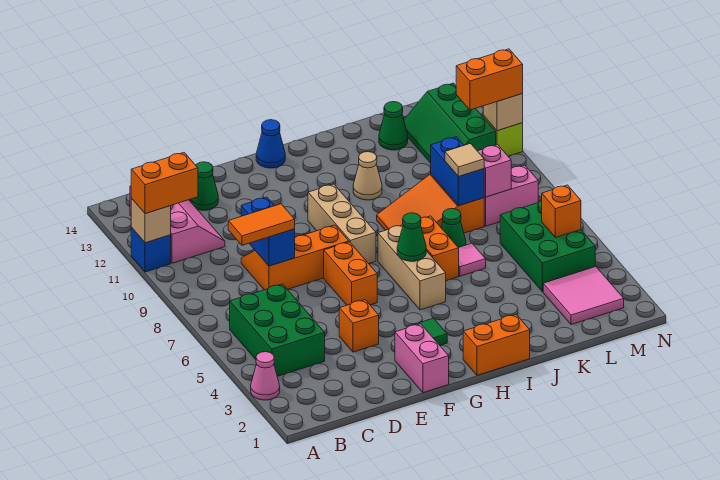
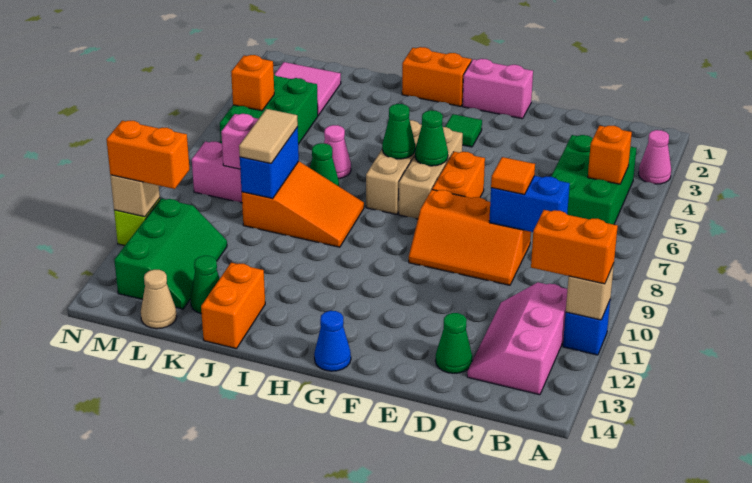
orange tile C8:D8 level 3 -> orange tile D8 level 3
blue brick D8:D9 level 2 -> blue brick C8:D8 level 2
orange brick E4 level 1 -> orange brick B5 level 2
pink brick F1:F2 level 1 -> pink brick F1:G1 level 1
none -> green cone G6 level 2
tan brick G8:G10 level 1 -> tan brick G5:G7 level 1
orange brick I6:I7 level 1 -> orange brick J13:J14 level 1
tan cone I11 level 1 -> tan cone L14 level 1
pink tile J6 level 1 -> pink cone J6 level 1
tan tile K8 level 3 -> tan tile K8:K9 level 3

